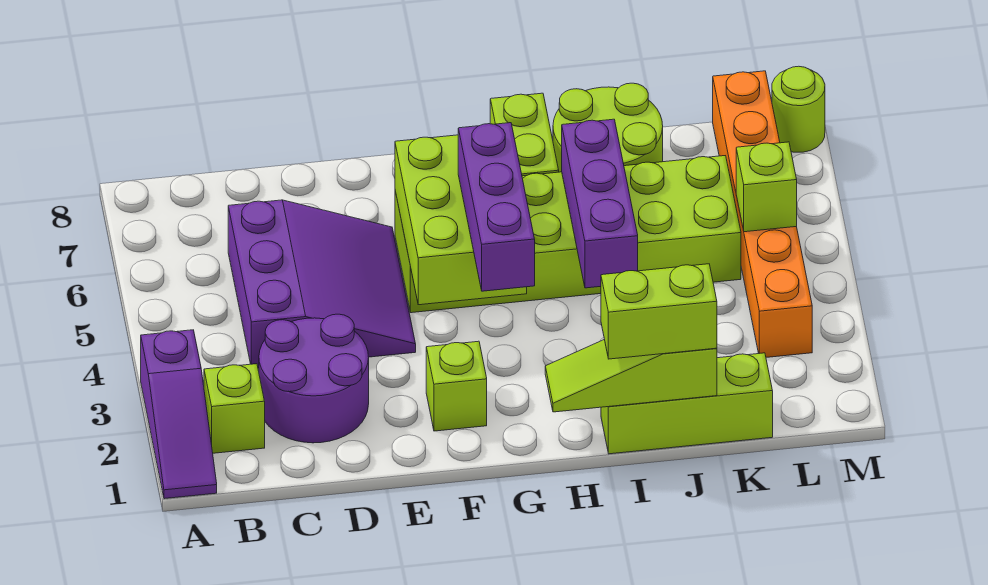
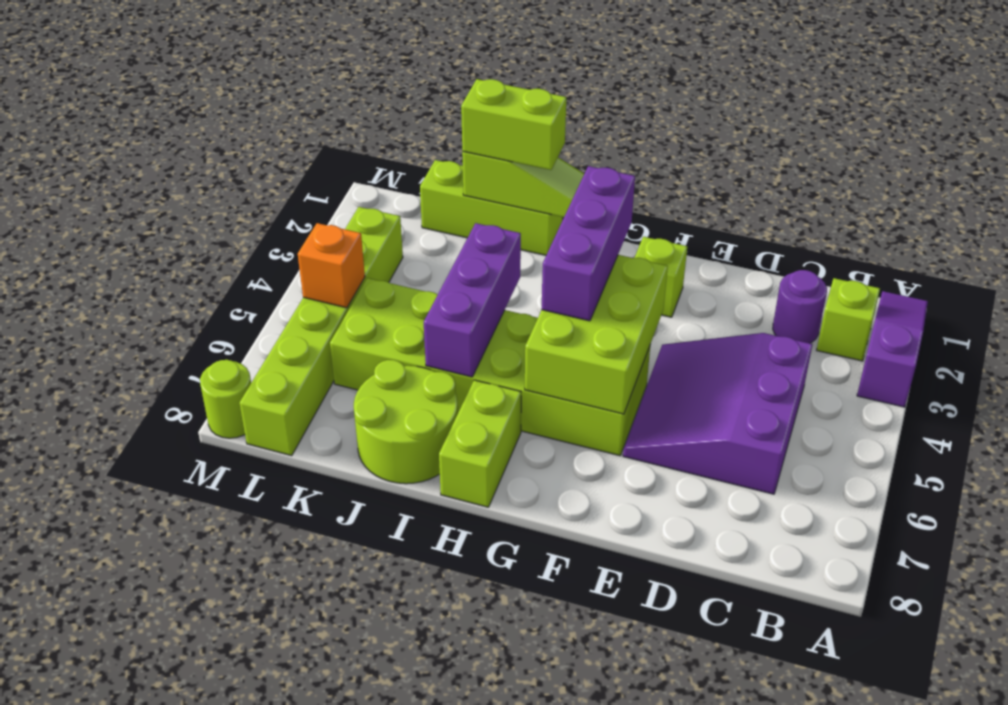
purple round brick C2:D3 level 1 -> purple round brick C2 level 1
orange brick L3:L8 level 1 -> lime brick L3:L8 level 1
lime brick L5 level 2 -> orange brick L5 level 2

